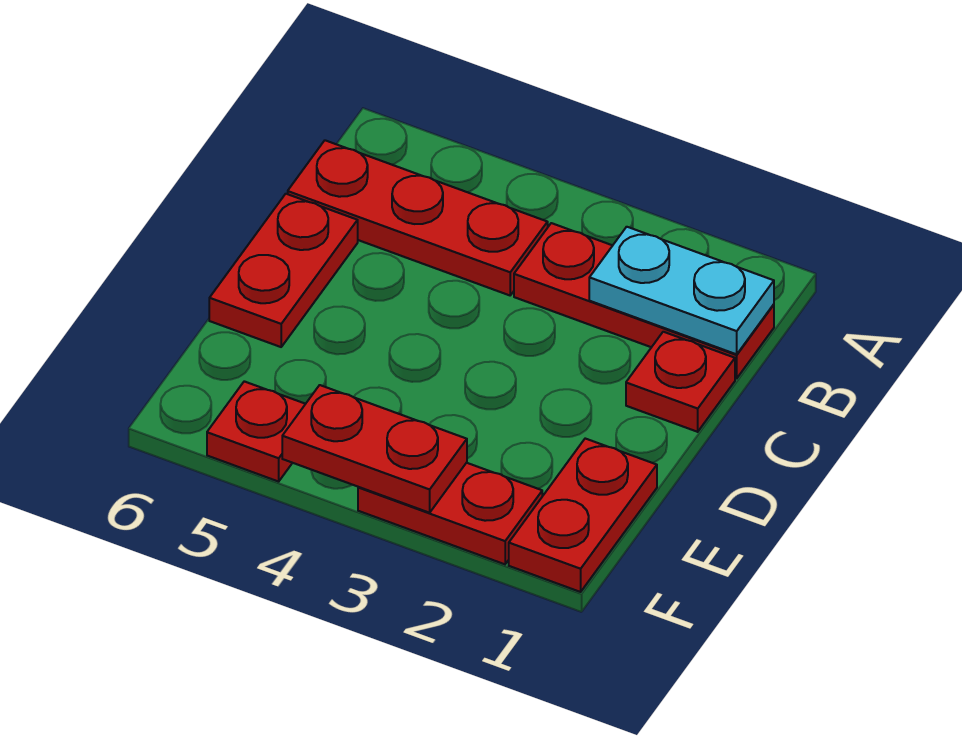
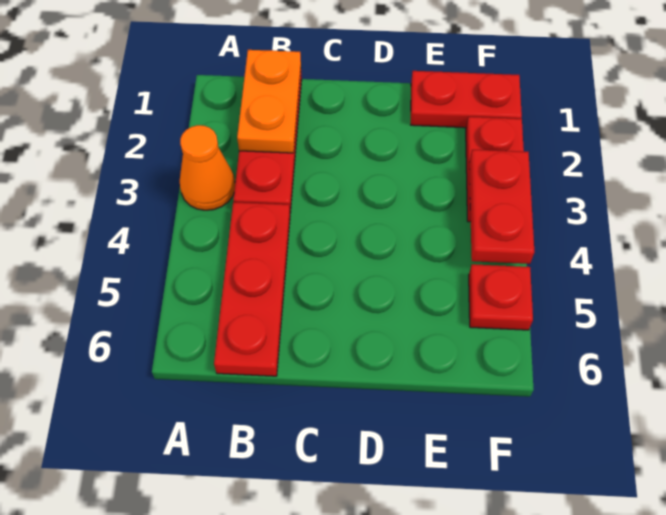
none -> orange cone A3 level 1
cyan plate B1:B2 level 2 -> orange plate B1:B2 level 2
red plate C1 level 1 -> none
red plate C6:D6 level 1 -> none

